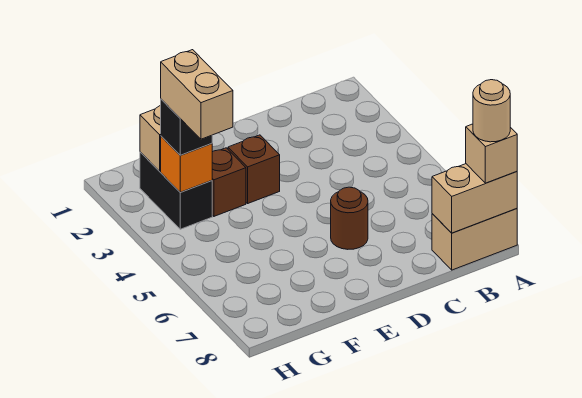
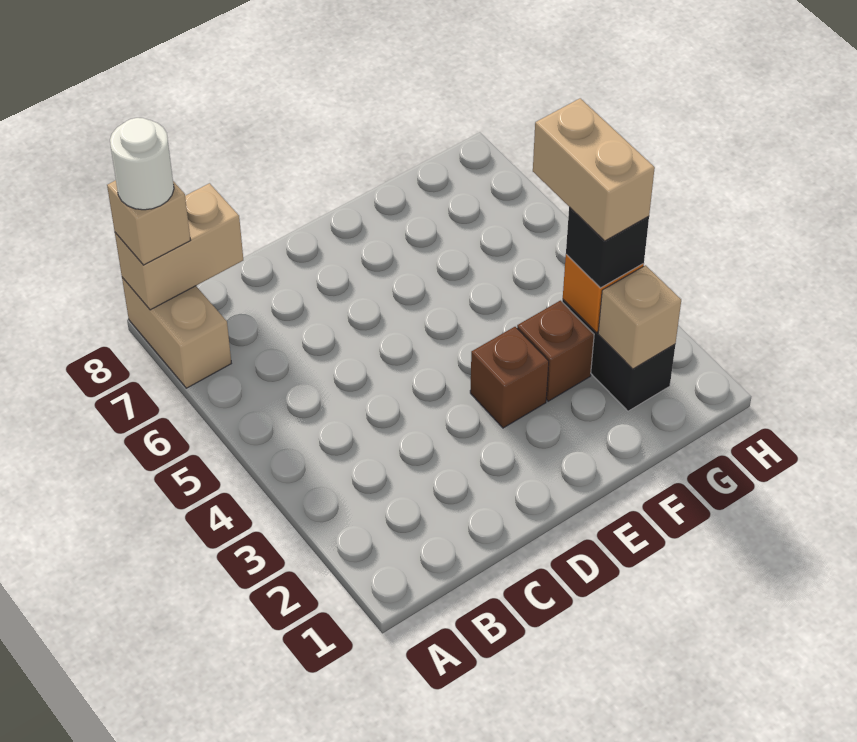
tan brick A8:B8 level 1 -> tan brick A7:A8 level 1
tan round brick A8 level 4 -> white round brick A8 level 4
brown round brick D6 level 1 -> none

